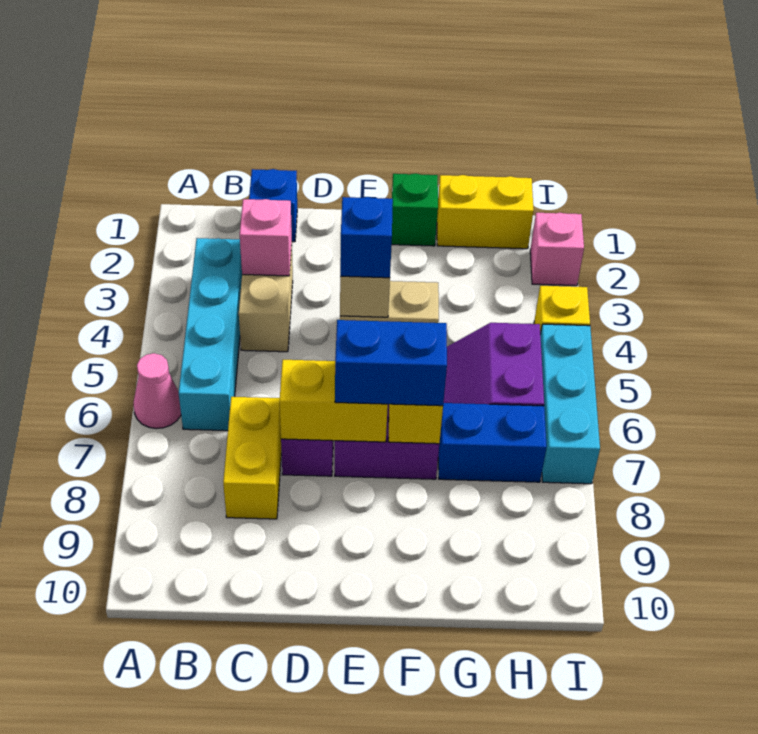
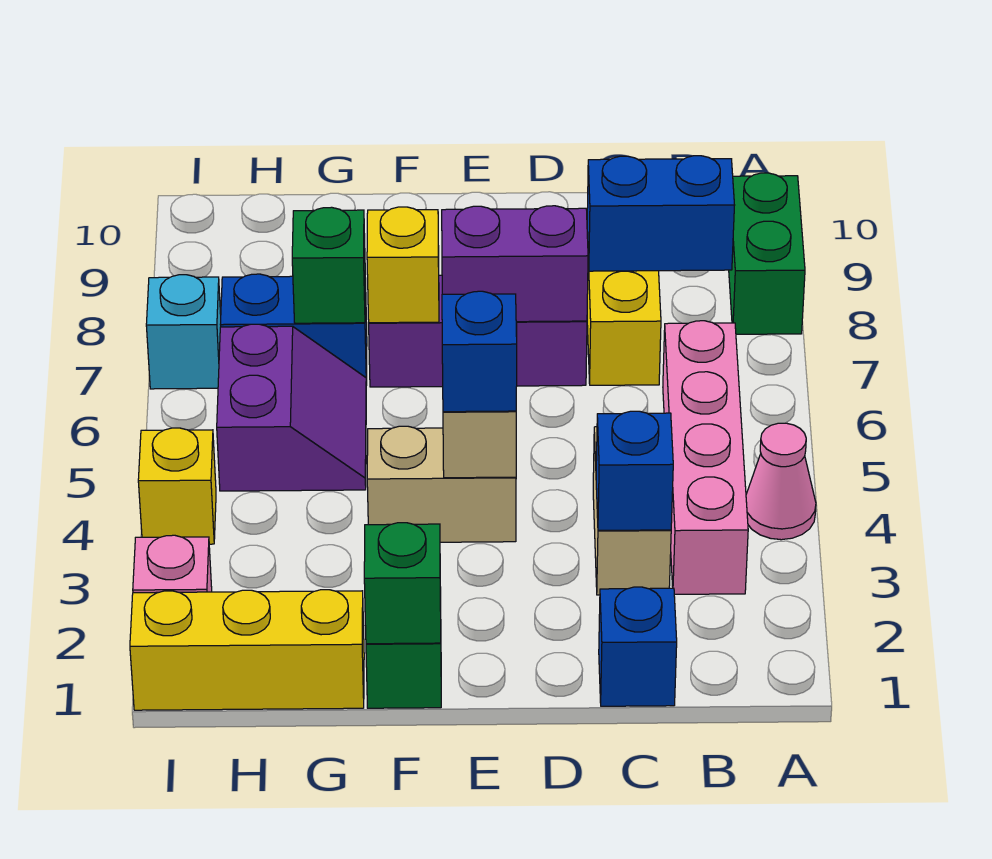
pink cone A6 level 1 -> pink cone A4 level 1
none -> green brick A8:A9 level 1
cyan brick B3:B6 level 1 -> pink brick B3:B6 level 1
pink brick C3 level 2 -> blue brick C3 level 2
yellow brick D7:E7 level 2 -> purple brick D7:E7 level 2
blue brick E7:F7 level 3 -> blue brick B8:C8 level 2
none -> green brick F1 level 2
yellow brick G1:H1 level 1 -> yellow brick G1:I1 level 1
none -> green brick G7 level 2
cyan brick I5:I7 level 1 -> cyan brick I7 level 1

